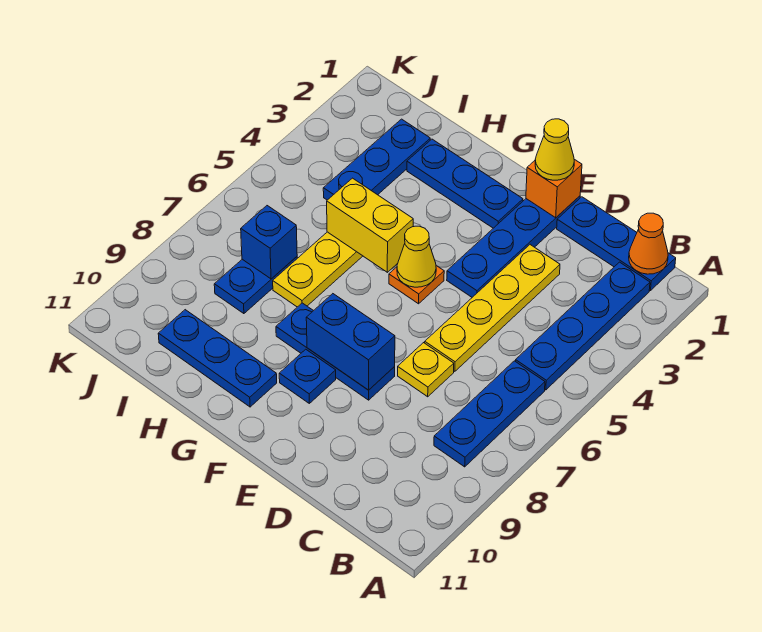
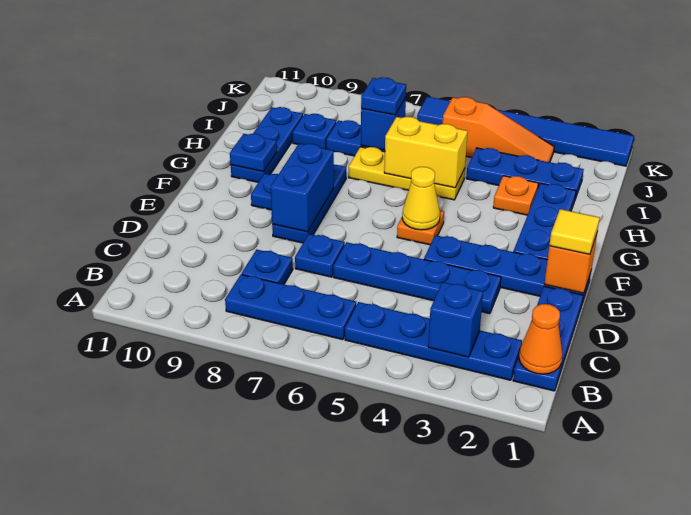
none -> blue brick B3 level 2
none -> blue plate C8 level 1
yellow plate D3:D6 level 1 -> blue plate D3:D6 level 1
yellow plate D7 level 1 -> blue plate D7 level 1
yellow cone E1 level 3 -> yellow tile E1 level 3
yellow brick G5:H5 level 2 -> yellow brick H5:H6 level 2
none -> blue plate G10 level 2
none -> orange plate H3 level 1
none -> blue plate I7 level 3
none -> blue plate I9 level 1
none -> orange slope J3:J5 level 1 top 5
none -> blue tile K1:K6 level 1

